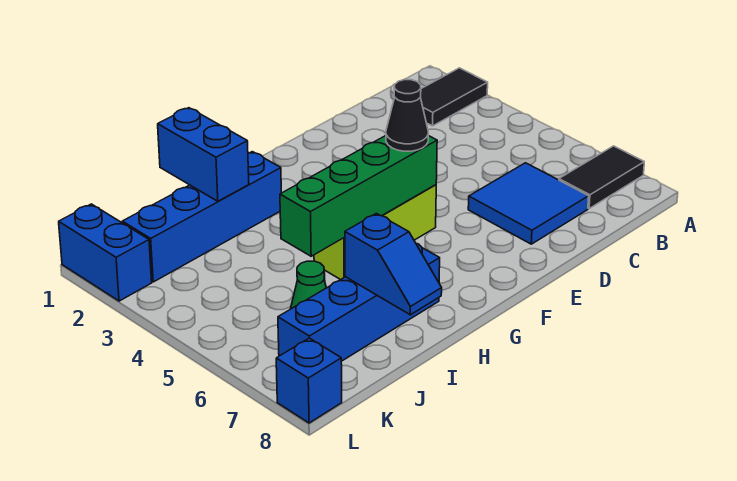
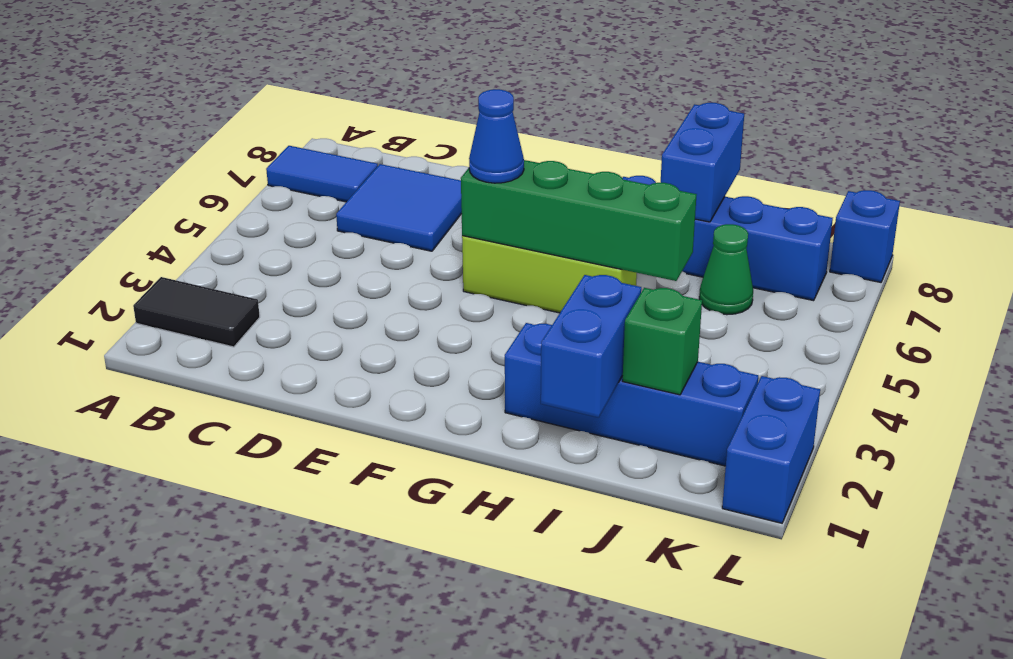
black tile A7:B7 level 1 -> blue tile A7:B7 level 1
black cone F5 level 3 -> blue cone F5 level 3
blue slope I7:I8 level 2 top 7 -> blue brick I7:I8 level 2
none -> green brick J2 level 2

